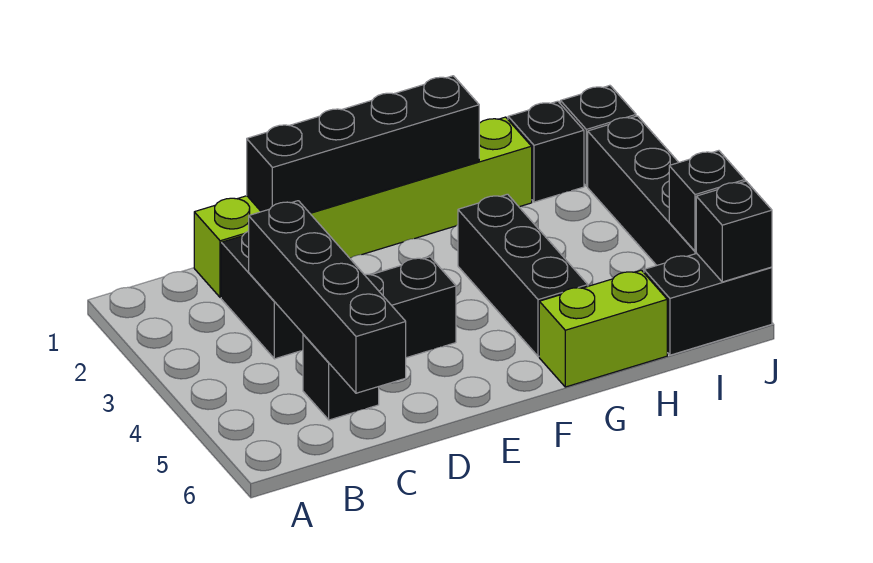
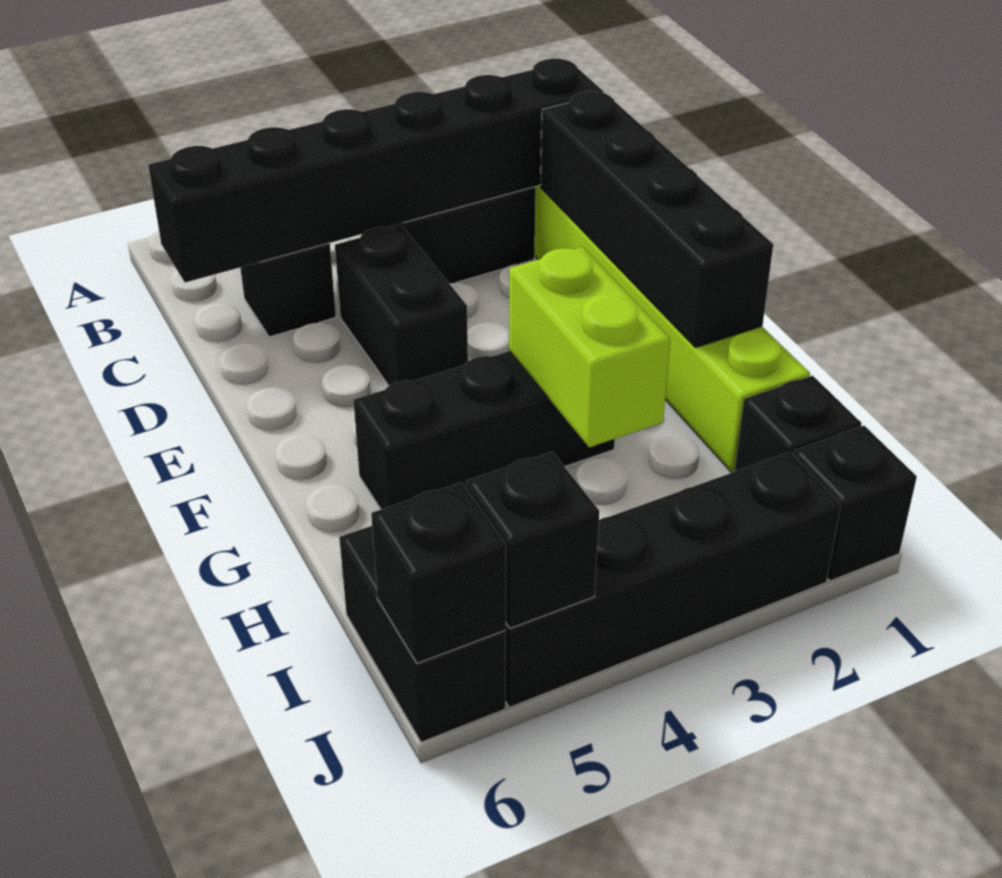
black brick C3:C6 level 2 -> black brick C1:C6 level 2
lime brick G6:H6 level 1 -> lime brick G3:H3 level 2

